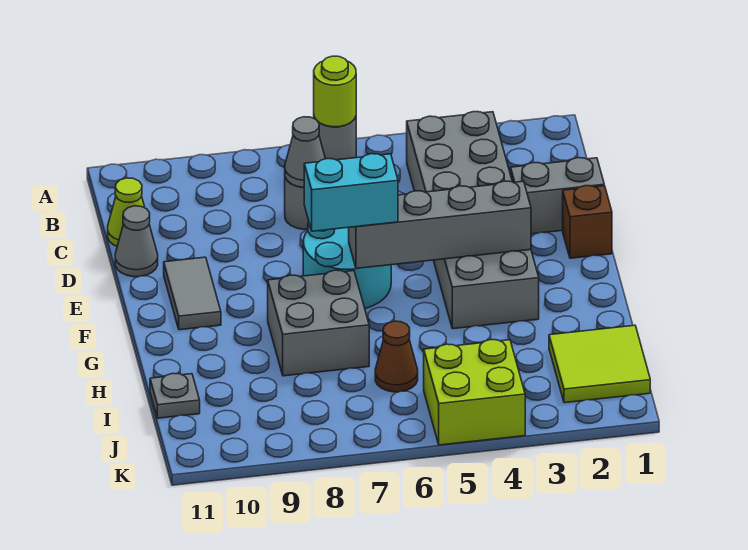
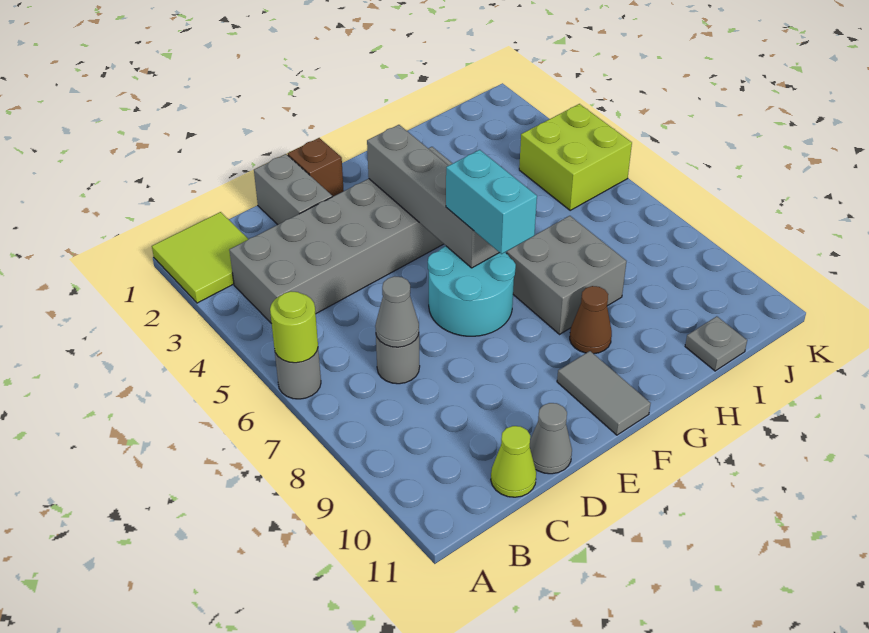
grey tile E10:F10 level 1 -> grey tile F10:F11 level 1
lime tile I1:J2 level 1 -> lime tile A1:B2 level 1
brown cone I6 level 1 -> brown cone G9 level 1

